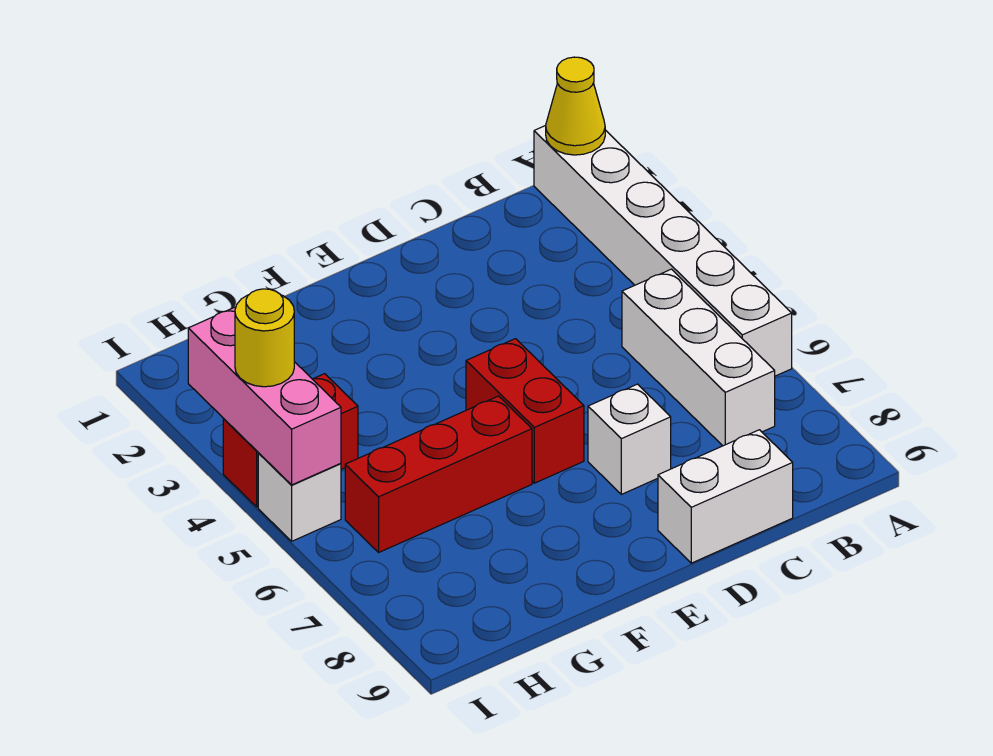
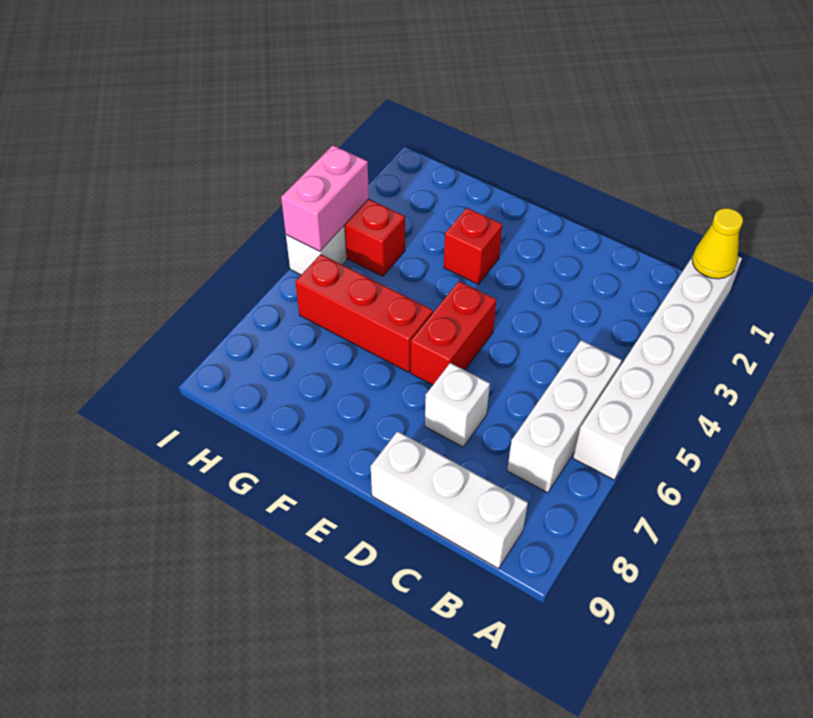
white brick C9:D9 level 1 -> white brick B9:D9 level 1
none -> red brick F3 level 1
pink brick I3:I5 level 2 -> pink brick I4:I5 level 2
yellow round brick I4 level 3 -> none

